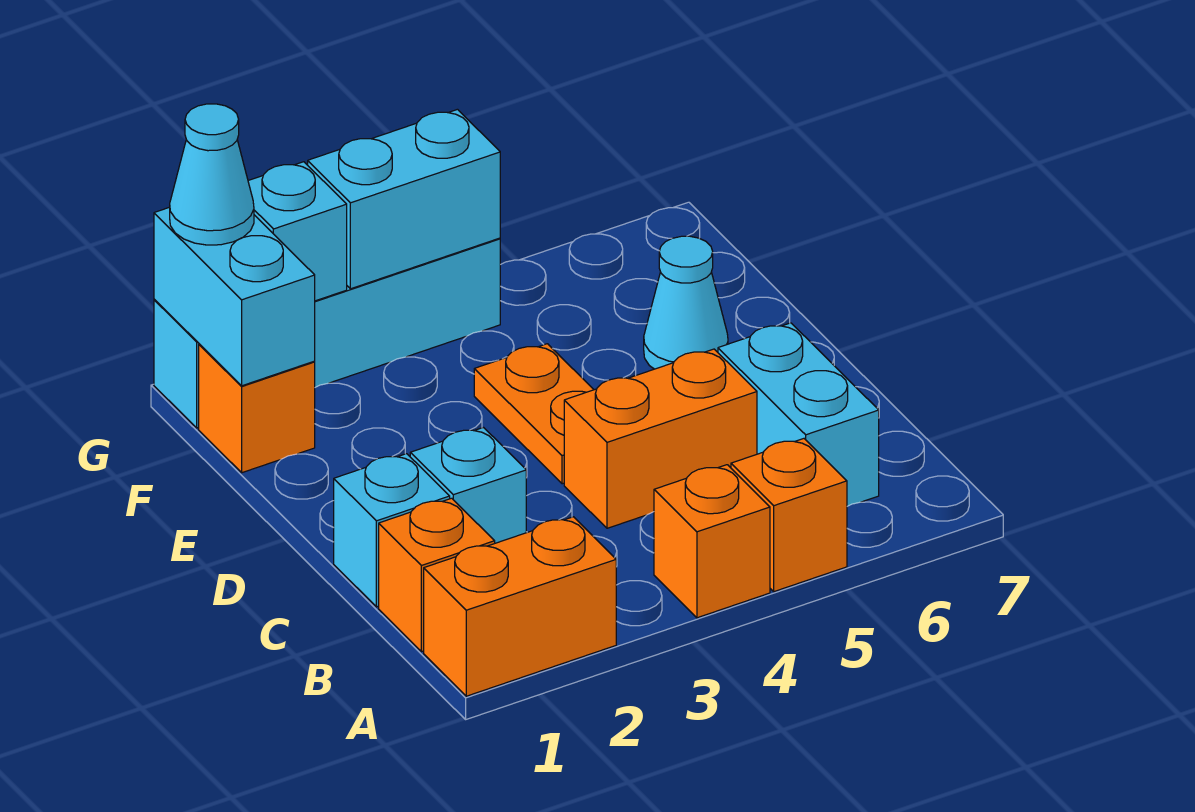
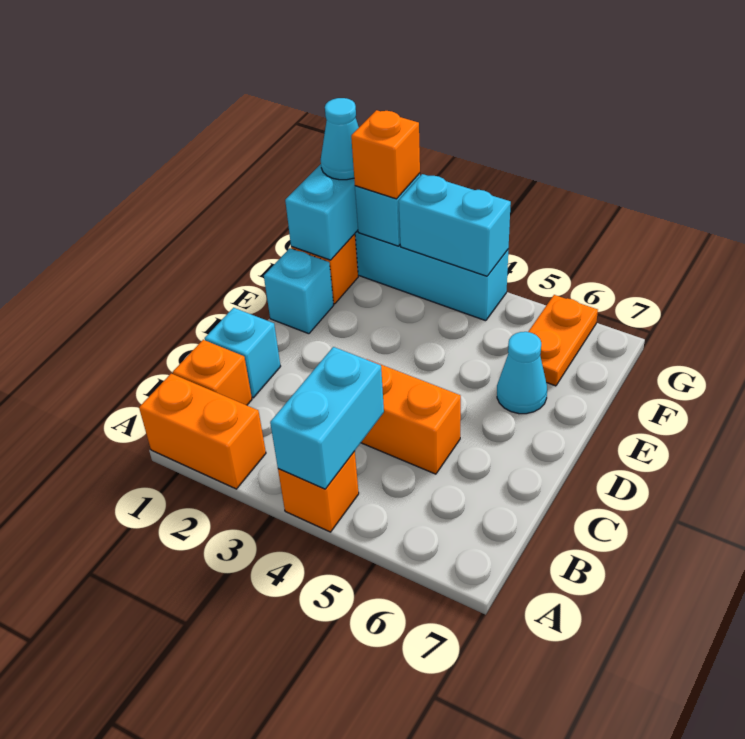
orange brick A5 level 1 -> orange brick G2 level 3
cyan brick B6:C6 level 1 -> cyan brick A4:B4 level 2
cyan brick C2 level 1 -> cyan brick E1 level 1
orange plate D4:E4 level 1 -> orange plate F6:G6 level 1

